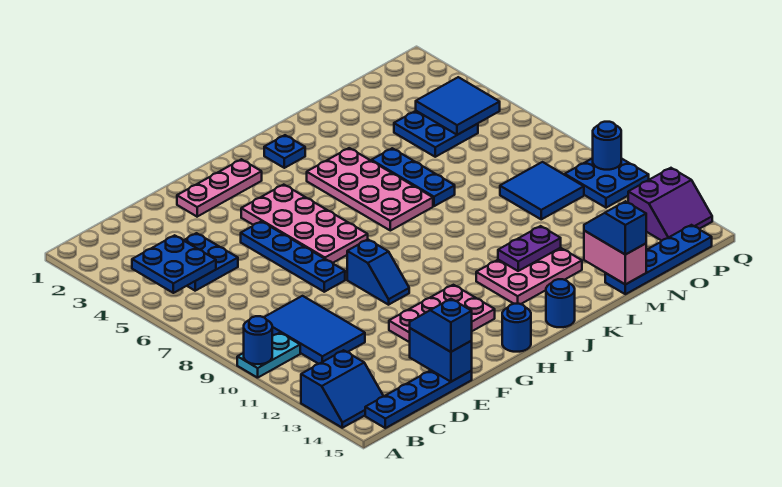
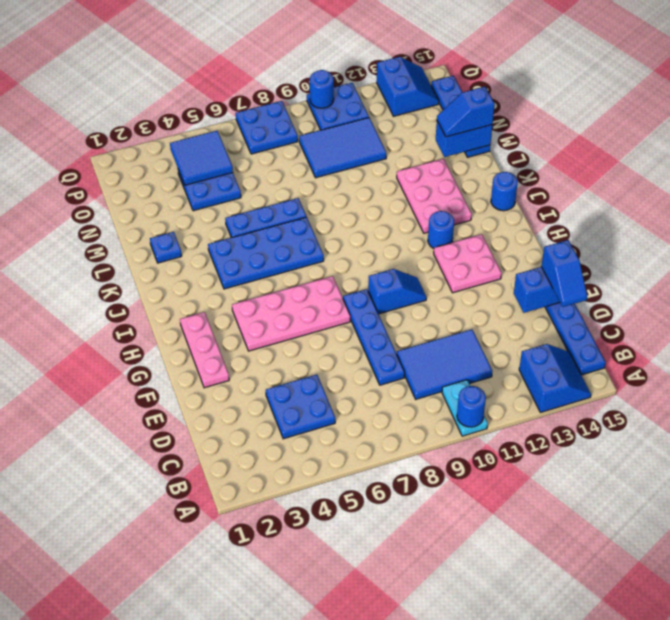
blue plate B4:C5 level 2 -> blue plate P7:Q8 level 1
blue slope E14:E15 level 3 top 15 -> blue slope D15:E15 level 3 top E
blue plate F5:F8 level 1 -> blue plate D8:G8 level 1
pink plate F12:H13 level 1 -> pink plate G12:H13 level 1
blue round brick H15 level 1 -> blue round brick I12 level 1
blue plate J2 level 1 -> blue plate L2 level 1
pink plate J4:K7 level 1 -> blue plate J4:K7 level 1
purple plate K12:L12 level 2 -> none
pink brick M14:M15 level 2 -> blue brick M14:M15 level 2
blue tile N9:O10 level 1 -> blue tile N9:O11 level 1
purple slope P13:Q14 level 1 top 13 -> blue slope P13:Q14 level 1 top 13

